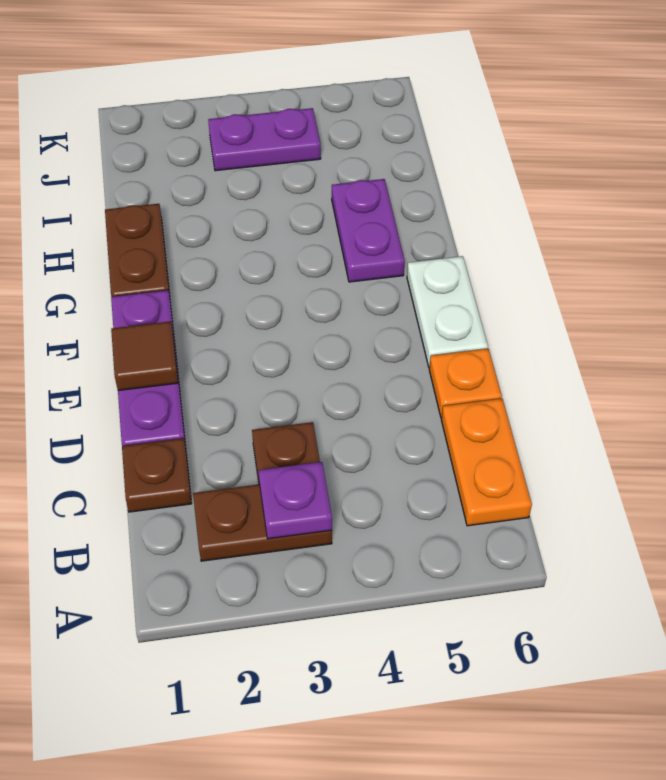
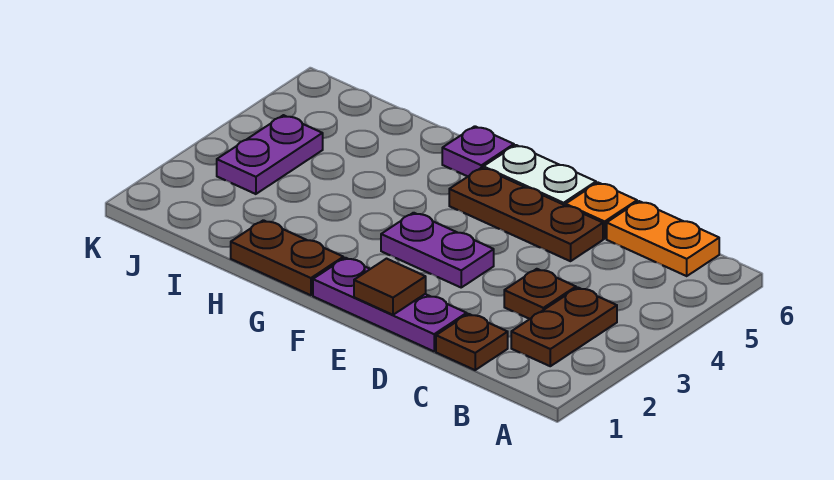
purple plate B3 level 2 -> purple plate G6 level 1
none -> brown plate D5:F5 level 1
purple plate G5:H5 level 1 -> purple plate E3:F3 level 1

